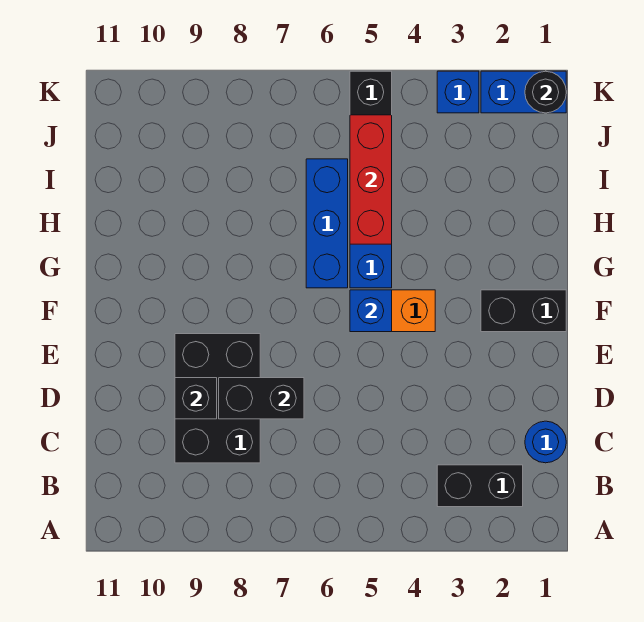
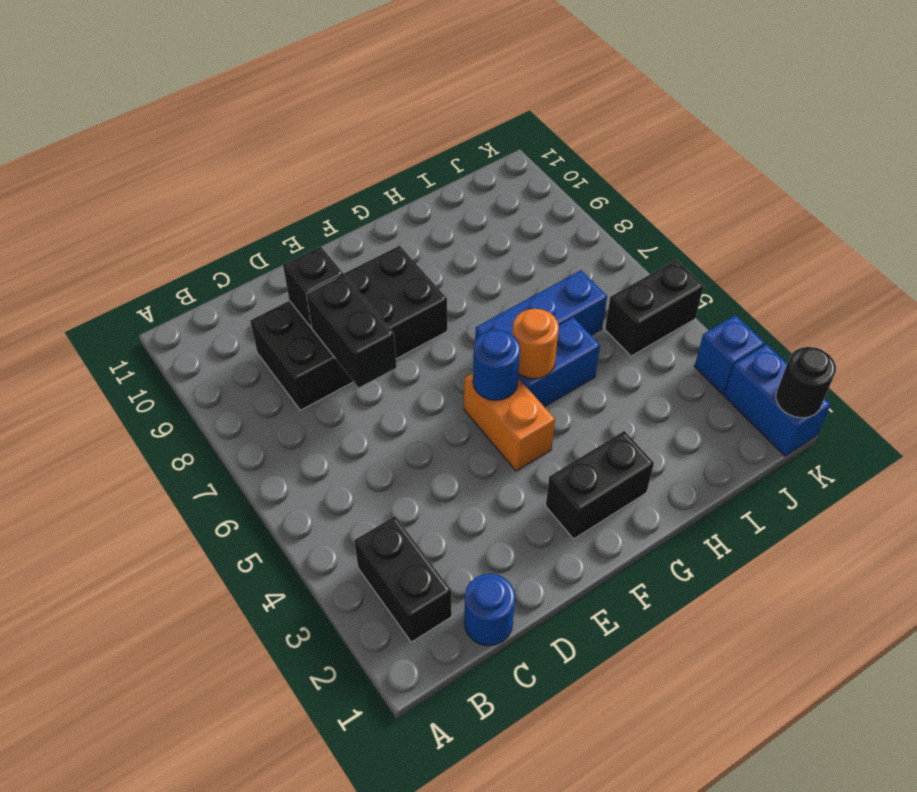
black brick C8:E9 level 1 -> black brick C8:F9 level 1
black brick F1:F2 level 1 -> black brick F2:G2 level 1
blue brick F5 level 2 -> blue round brick F5 level 2
none -> orange round brick G5 level 2
red brick H5:J5 level 2 -> none

